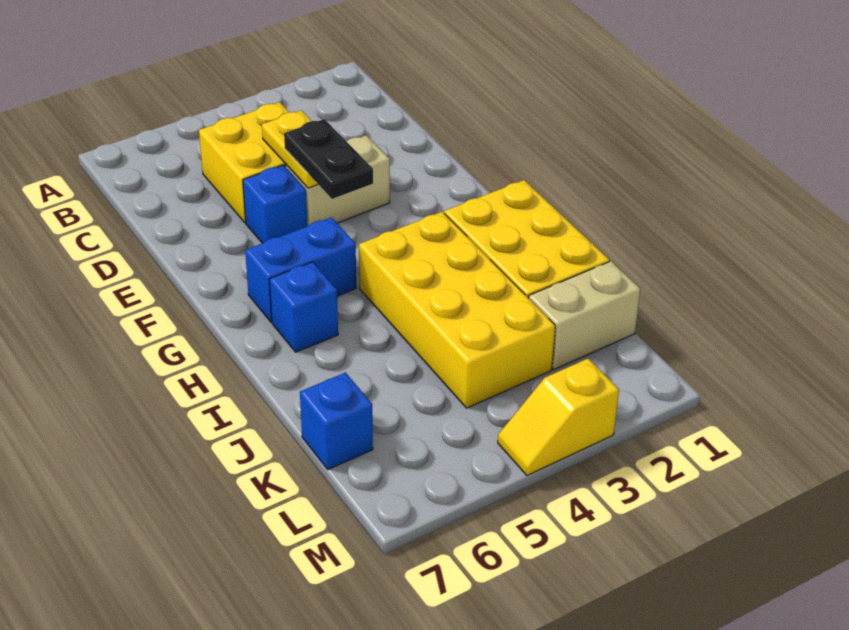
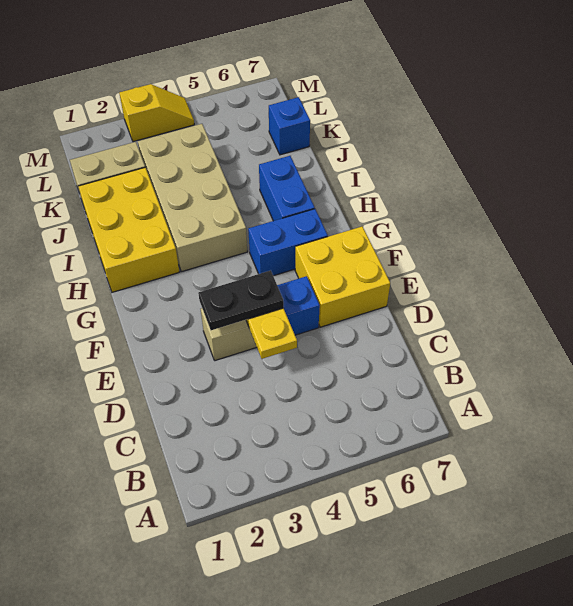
yellow brick C4:D5 level 1 -> yellow brick E6:F7 level 1
black plate E4:F4 level 3 -> black plate E3:E4 level 3
yellow brick H3:K4 level 1 -> tan brick H3:K4 level 1
blue brick H6 level 1 -> blue brick H6:I6 level 1

